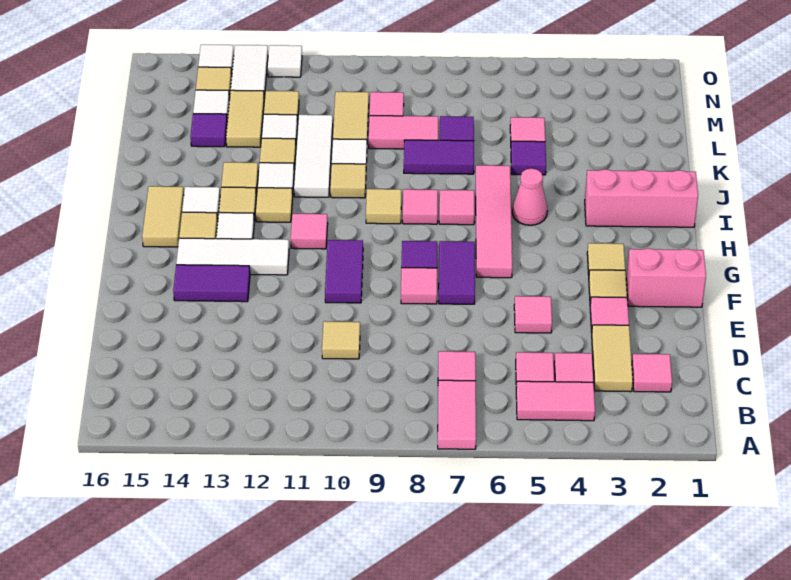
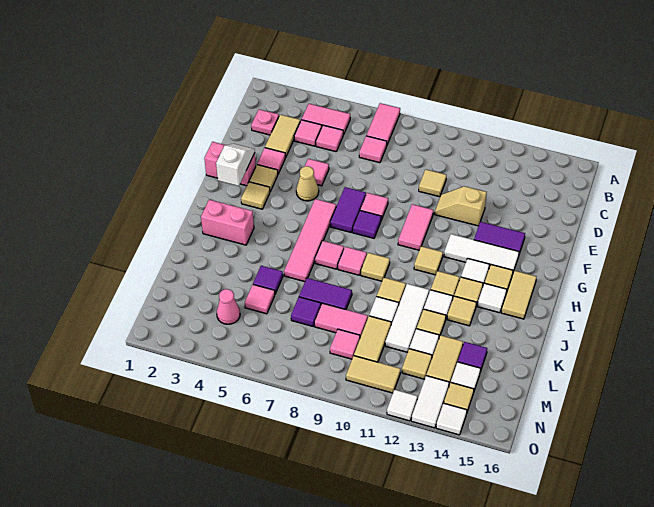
pink tile C2 level 1 -> pink plate C2 level 1
none -> tan slope E11:E12 level 1 top 12
none -> white slope F2:G2 level 2 top G
none -> tan cone F5 level 1
purple tile F10:G10 level 1 -> pink tile F10:G10 level 1
pink tile H11 level 1 -> tan tile H11 level 1
pink brick I1:I3 level 1 -> pink brick I2:I3 level 1
pink cone I5 level 1 -> pink cone M4 level 1
none -> tan tile N10:N11 level 1

